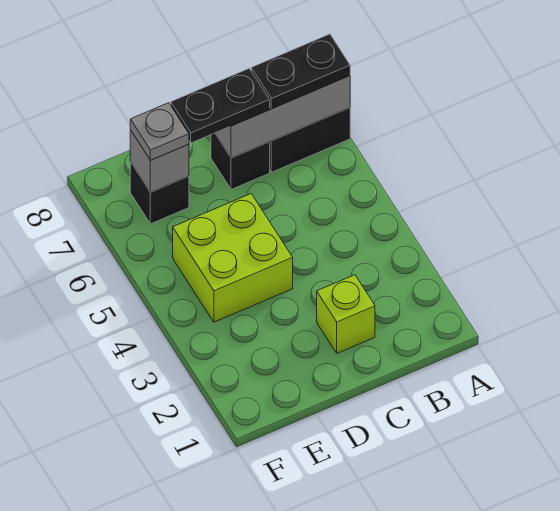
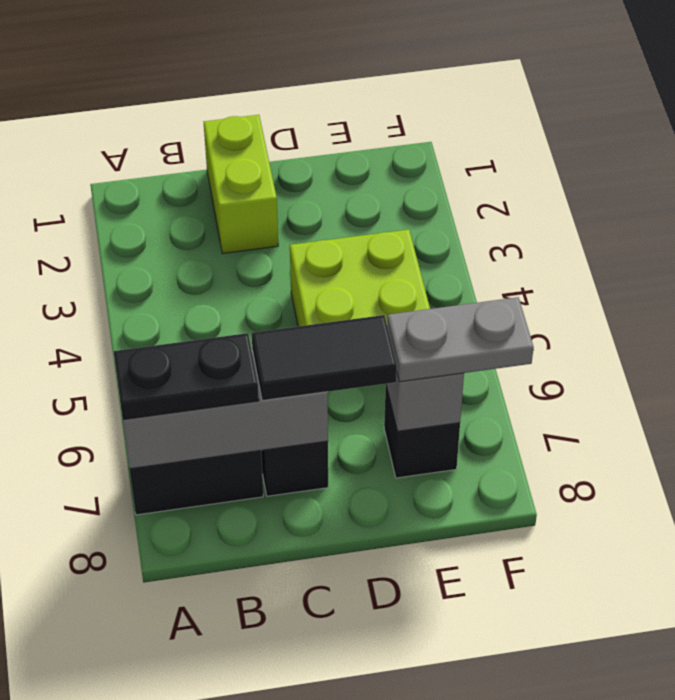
lime brick C2 level 1 -> lime brick C1:C2 level 1
black plate C7:D7 level 3 -> black tile C7:D7 level 3
grey plate E7 level 3 -> grey plate E7:F7 level 3

